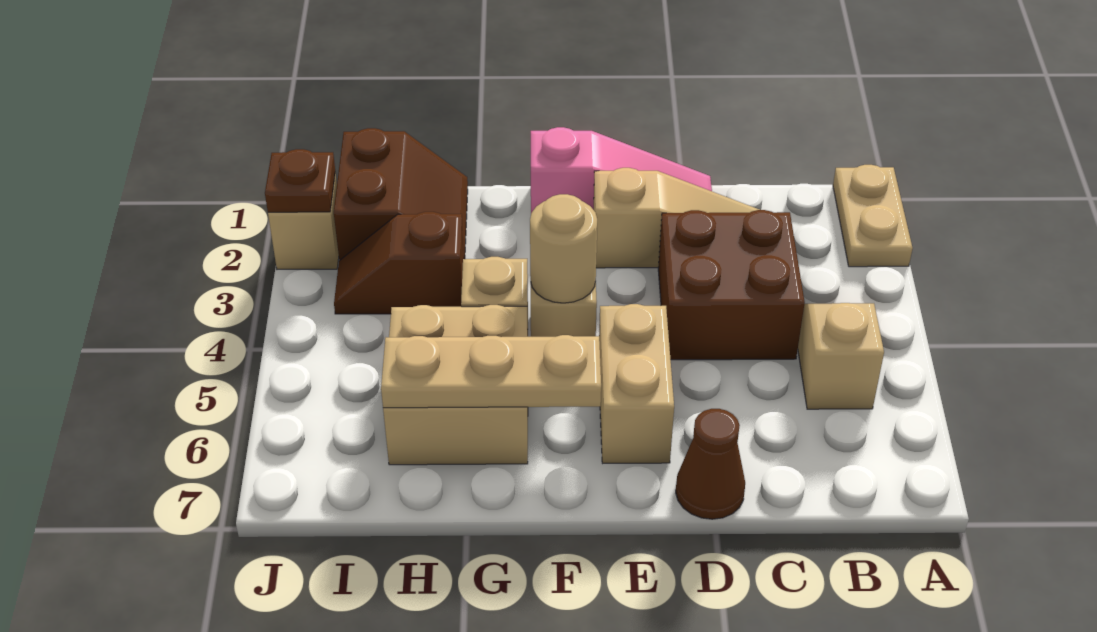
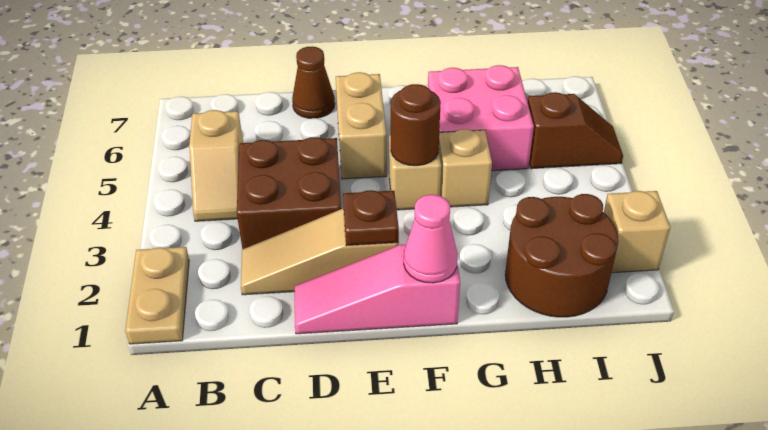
none -> pink cone F1 level 2
tan round brick F4 level 2 -> brown round brick F4 level 2
tan plate F6:H6 level 2 -> none
tan brick G5:H6 level 1 -> pink brick G5:H6 level 1
brown slope H1:I2 level 1 top I -> brown round brick H1:I2 level 1
brown slope H3:I3 level 1 top H -> brown slope I5:J5 level 1 top I
brown plate J2 level 2 -> brown plate E2 level 2

